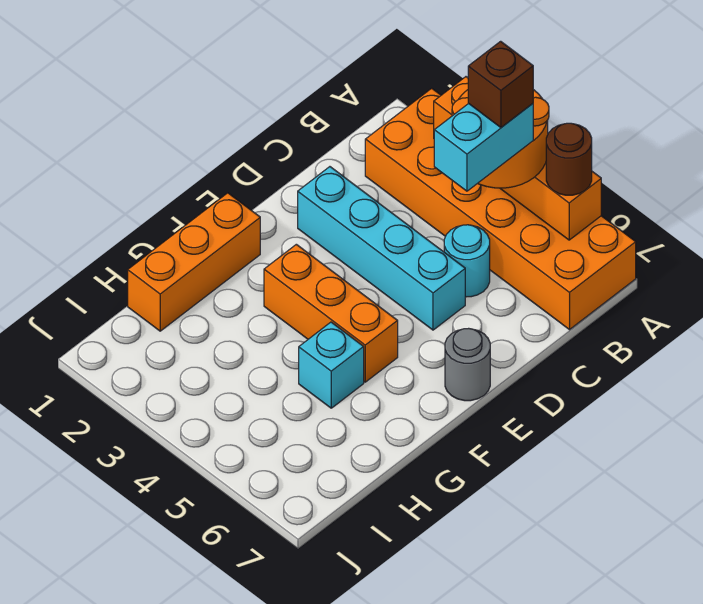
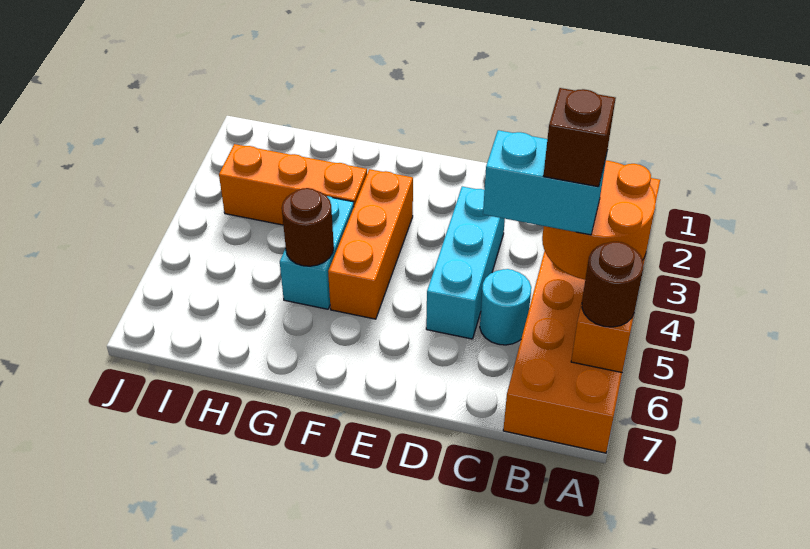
cyan brick D2:D5 level 1 -> cyan brick D3:D5 level 1
grey round brick E7 level 1 -> none
orange brick F1:H1 level 1 -> orange brick G3:I3 level 1
cyan brick G5 level 1 -> cyan brick G4:G5 level 1
none -> brown round brick G5 level 2

